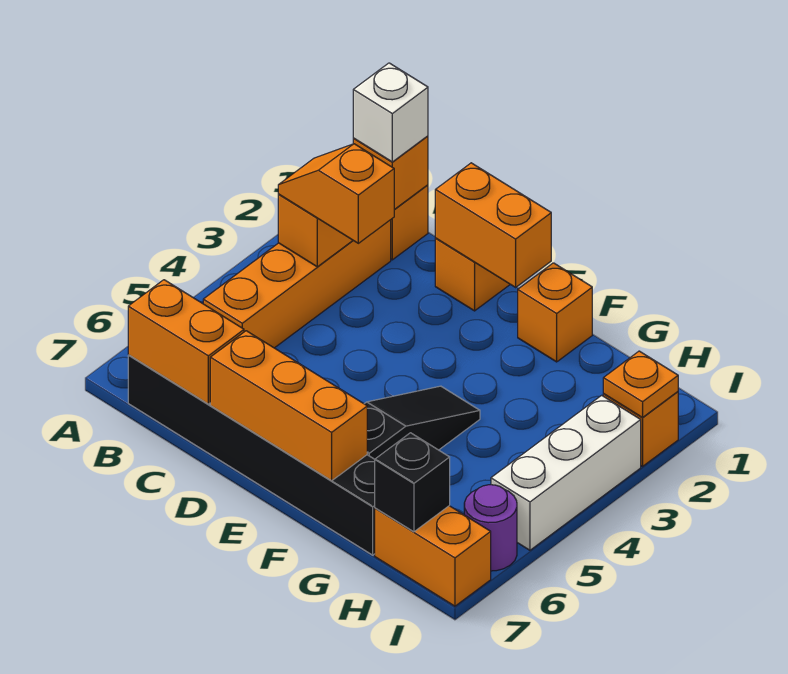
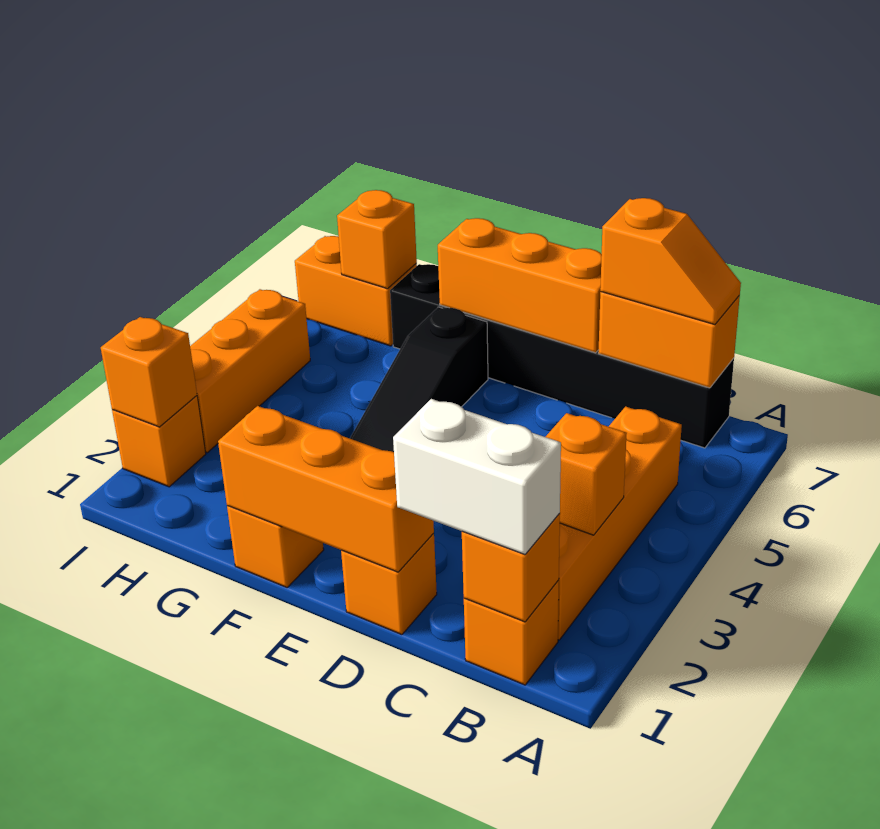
white brick B1 level 3 -> white brick B1:C1 level 3
orange slope B3:C3 level 3 top C -> orange slope B7:C7 level 3 top C
orange brick D1:E1 level 2 -> orange brick D1:F1 level 2
black brick H7 level 2 -> orange brick H7 level 2
orange plate I2 level 2 -> orange brick I2 level 2
white brick I3:I5 level 1 -> orange brick I3:I5 level 1
purple round brick I6 level 1 -> none

